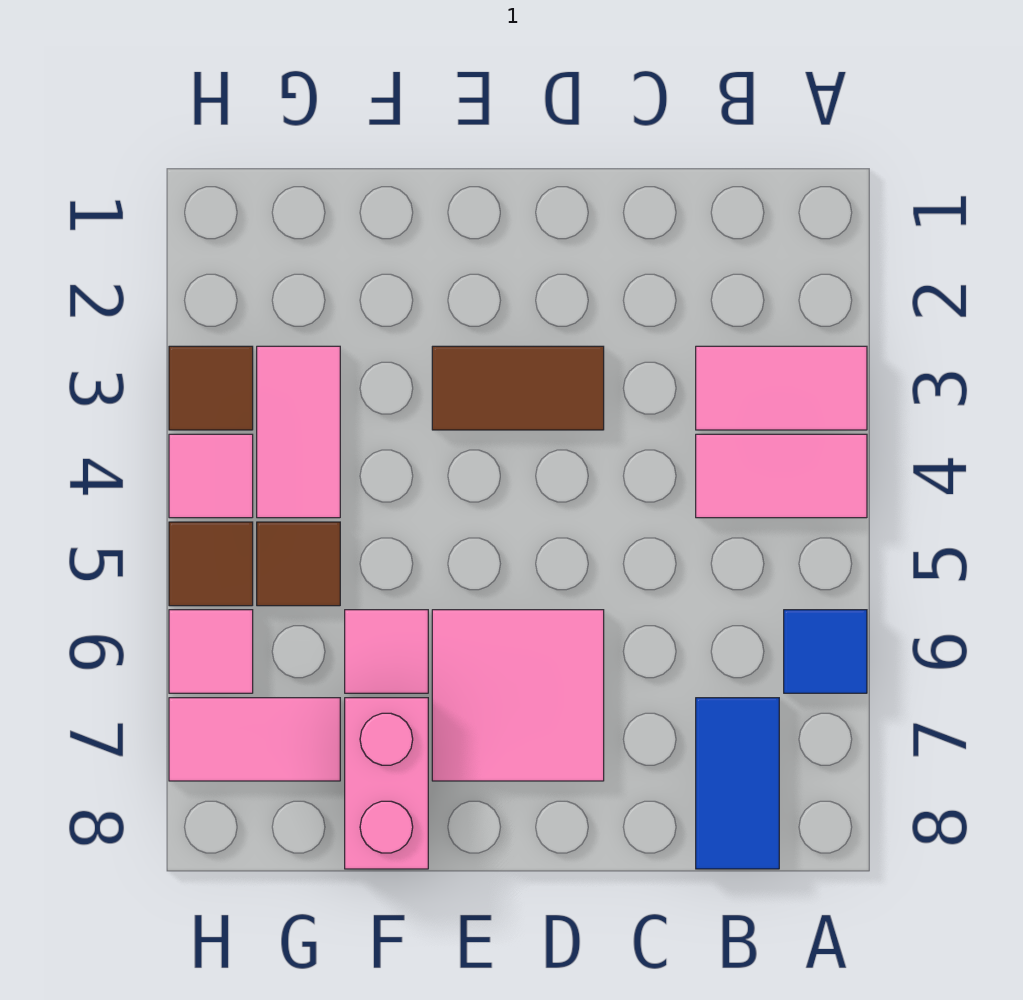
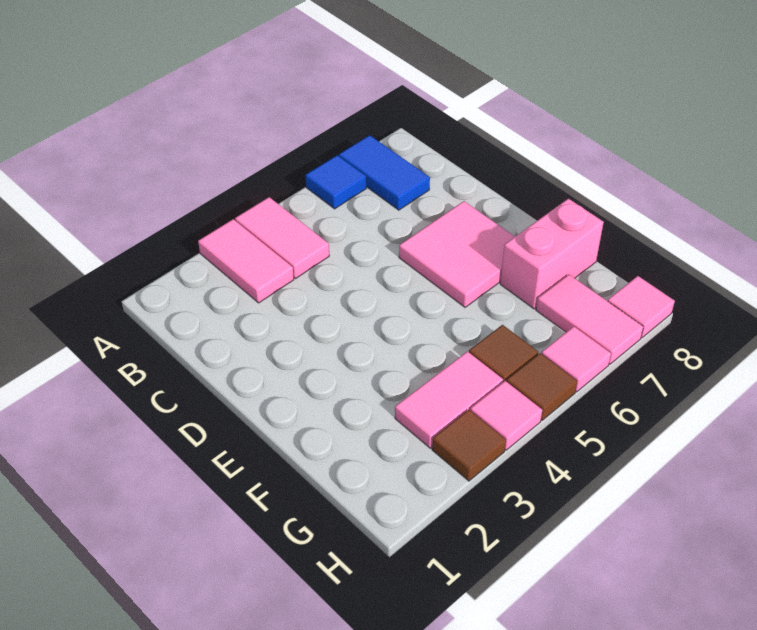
blue tile B7:B8 level 1 -> blue tile A7:B7 level 1
brown tile D3:E3 level 1 -> none
pink tile F6 level 1 -> pink tile H8 level 1

